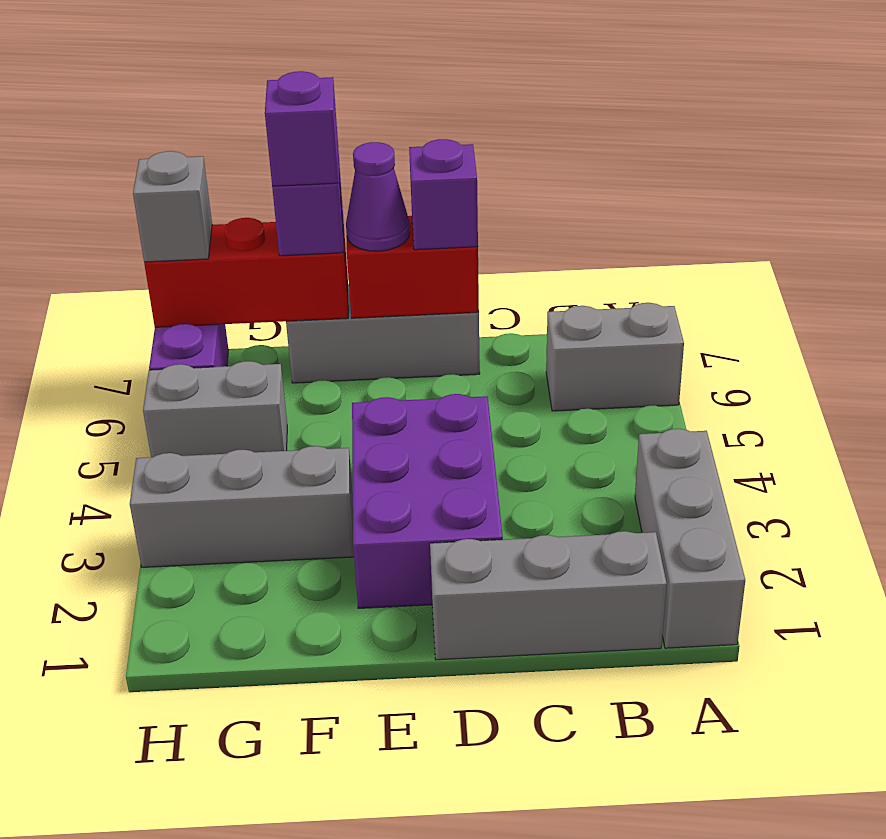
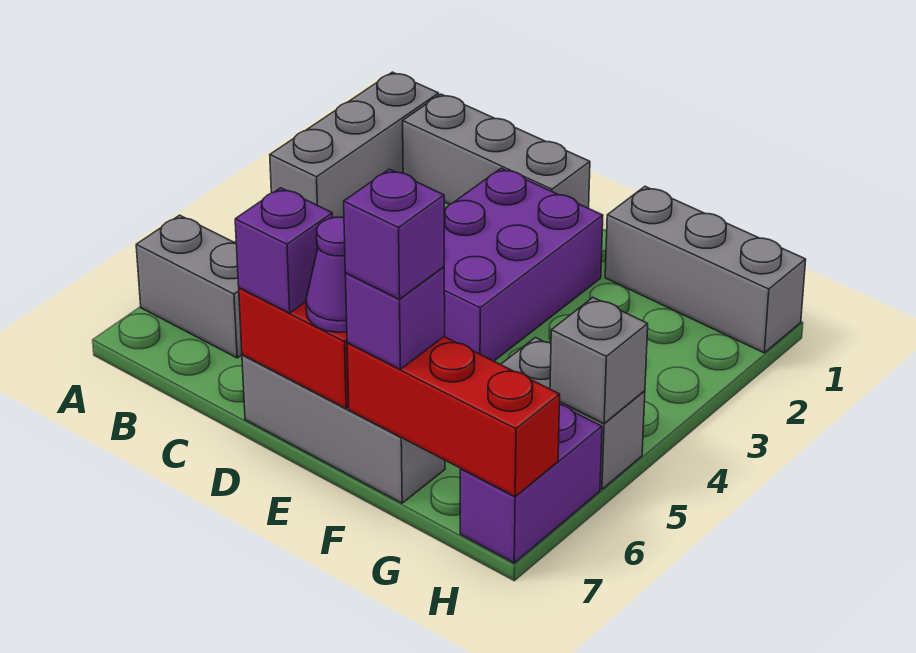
grey brick F3:H3 level 1 -> grey brick F1:H1 level 1
grey brick H7 level 3 -> grey brick H5 level 2

